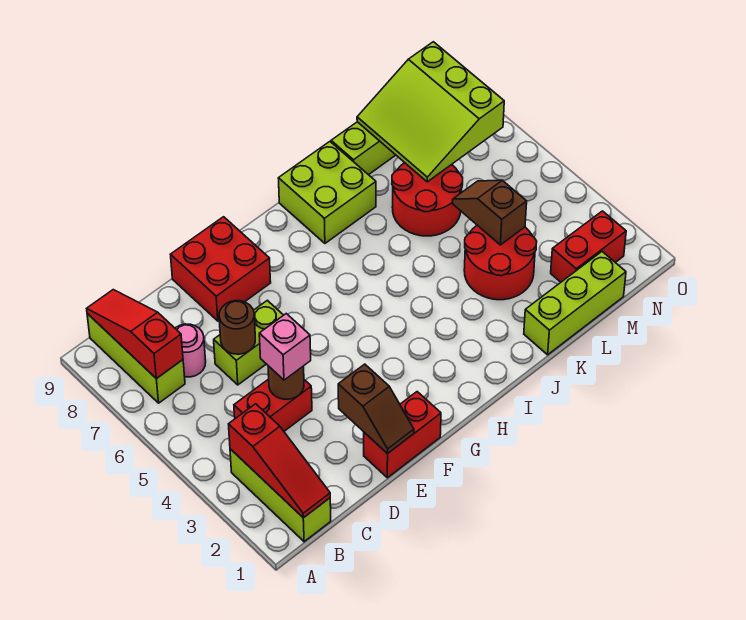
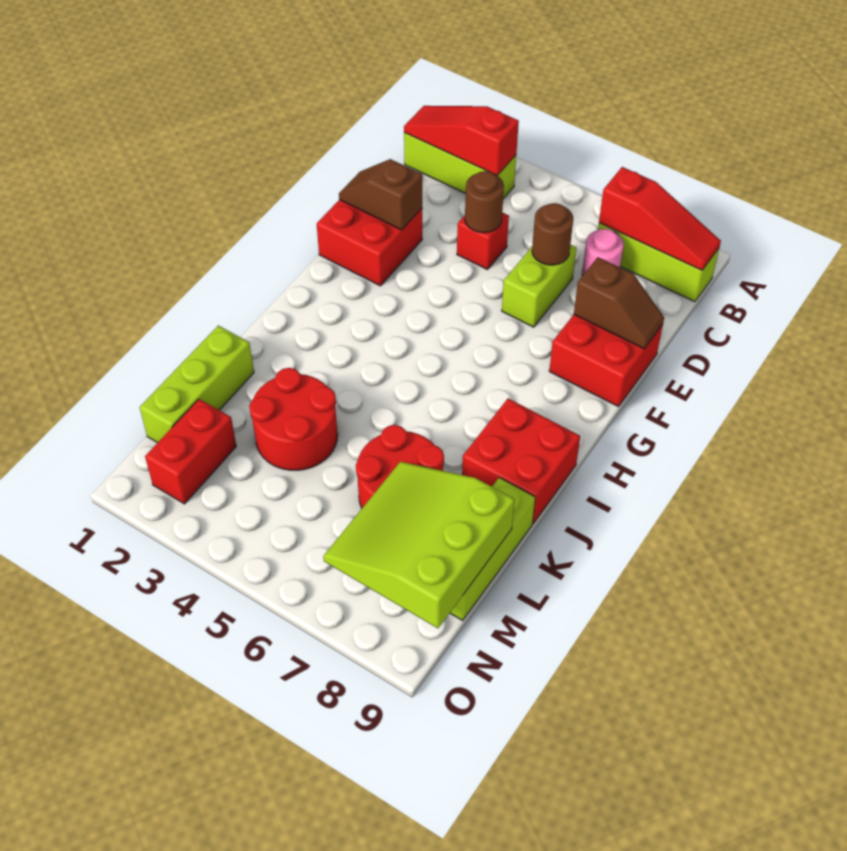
red brick C4:D4 level 1 -> red brick D4 level 1
pink brick D4 level 3 -> none
red brick E1:F1 level 1 -> red brick E1:F2 level 1
lime brick I8:J9 level 1 -> red brick I8:J9 level 1
brown slope L4:L5 level 2 top 4 -> brown slope E8:E9 level 2 top 8
lime slope L7:N9 level 2 top N -> lime slope L7:N9 level 2 top 9

